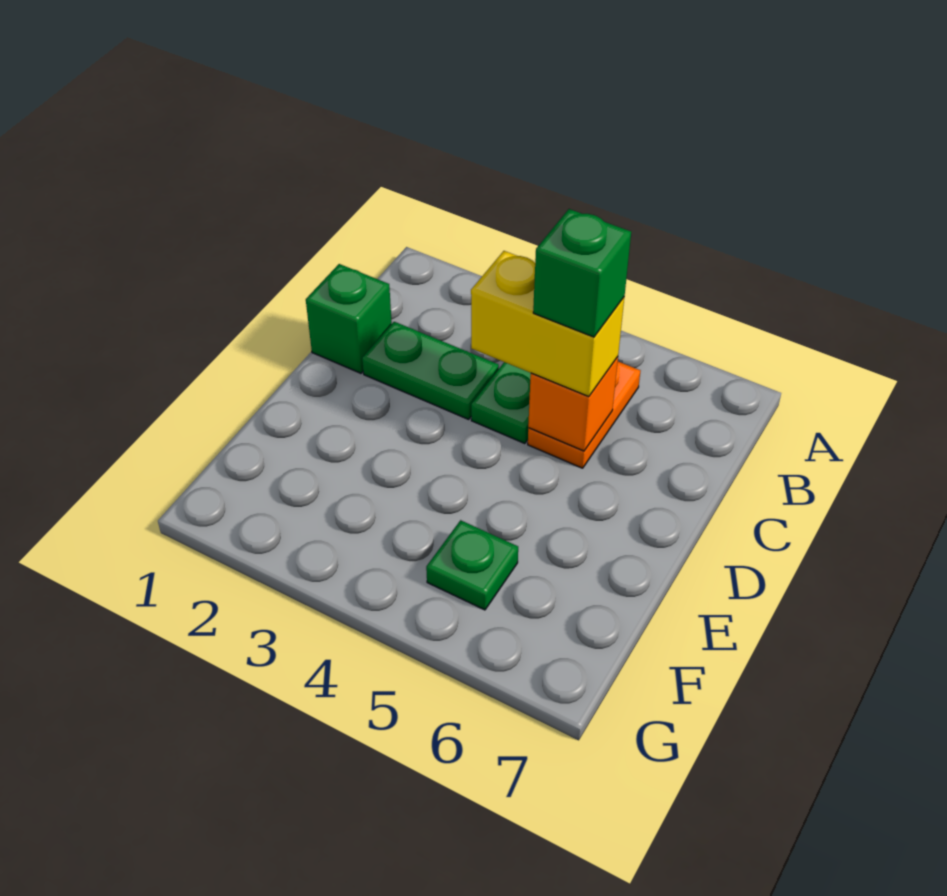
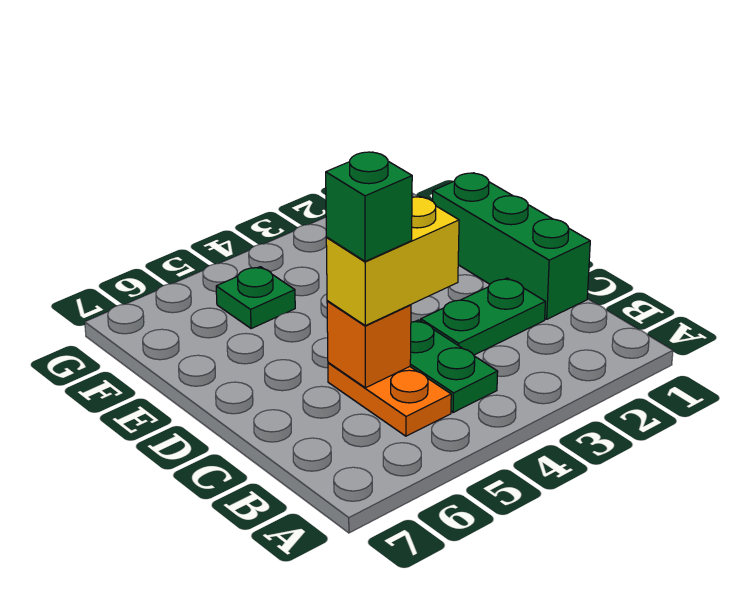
green brick C1 level 1 -> green brick C1:E1 level 1

